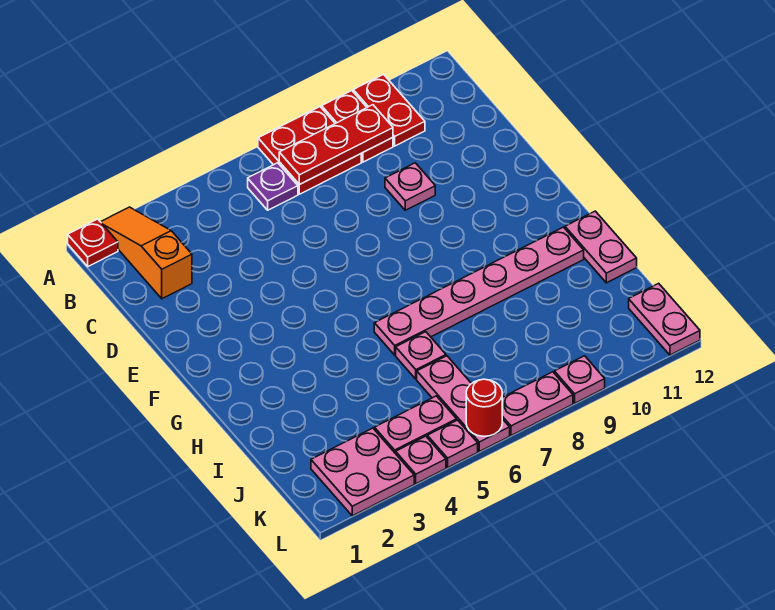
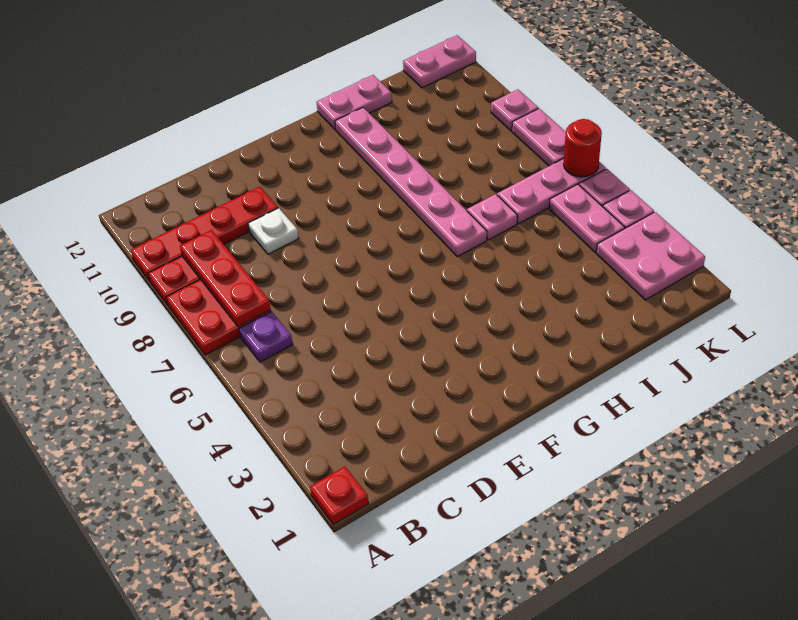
orange slope A2:C2 level 1 top C -> none
red plate A10:B10 level 1 -> red plate A10:D10 level 1
pink plate D9 level 1 -> white plate D9 level 1

